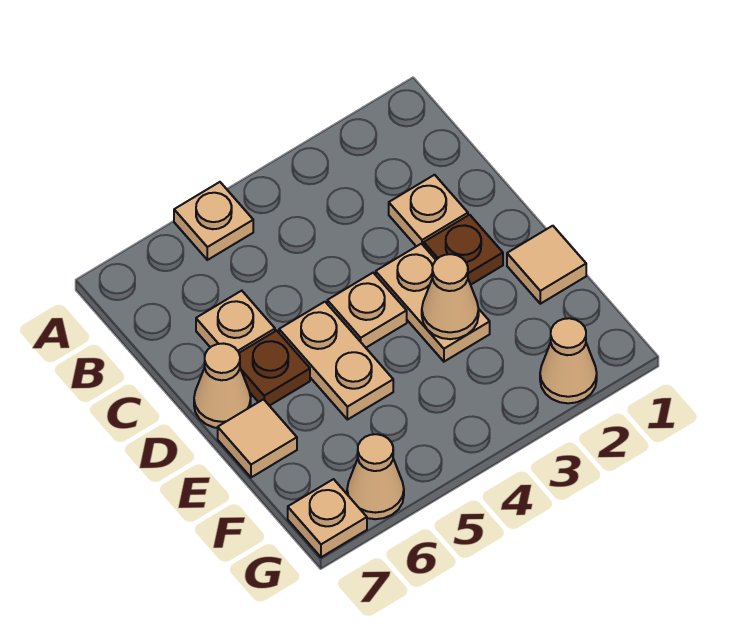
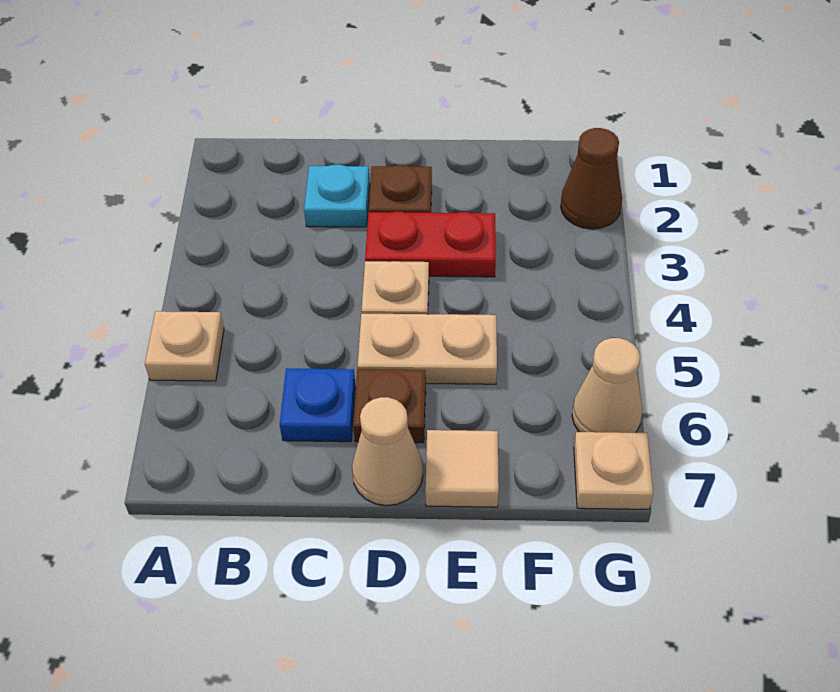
tan plate C2 level 1 -> cyan plate C2 level 1
tan plate C6 level 1 -> blue plate C6 level 1
tan plate D3:E3 level 1 -> red plate D3:E3 level 1
tan tile E1 level 1 -> none
tan cone E3 level 2 -> none
tan cone G2 level 1 -> brown cone G2 level 1

